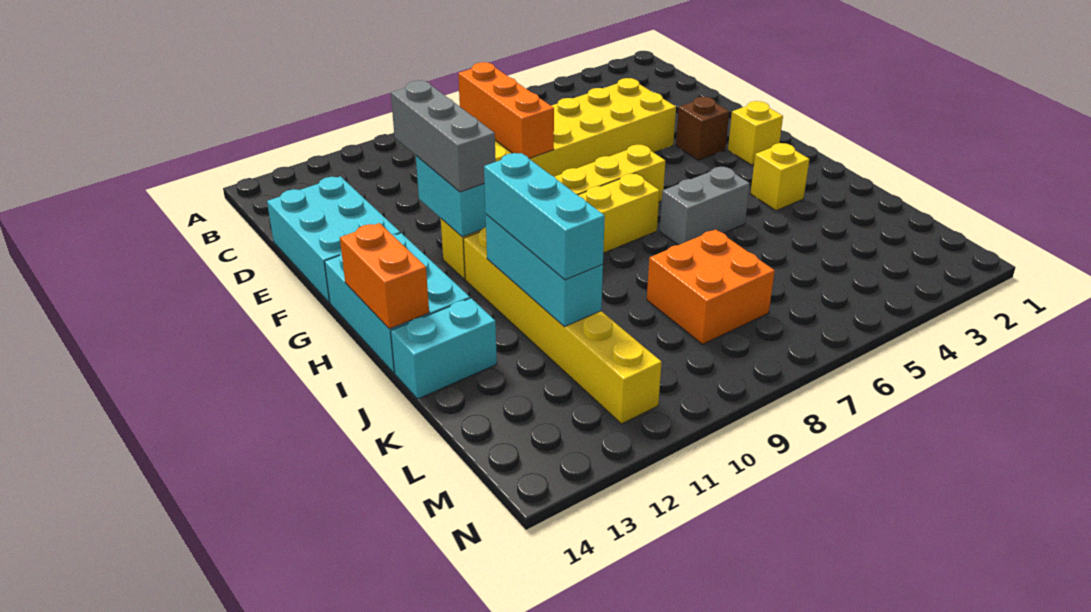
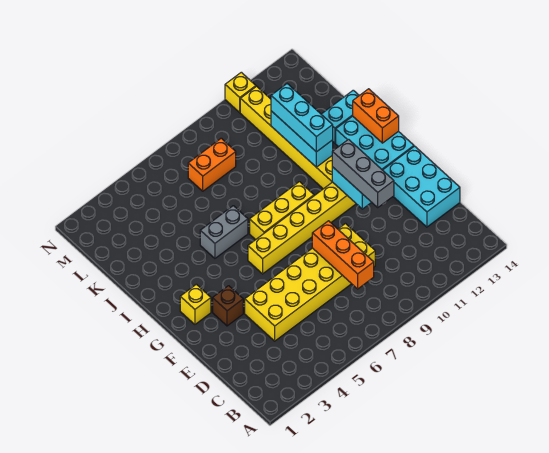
yellow brick I3 level 1 -> yellow brick N11 level 1
orange brick K7:L8 level 1 -> orange brick L7:L8 level 1

